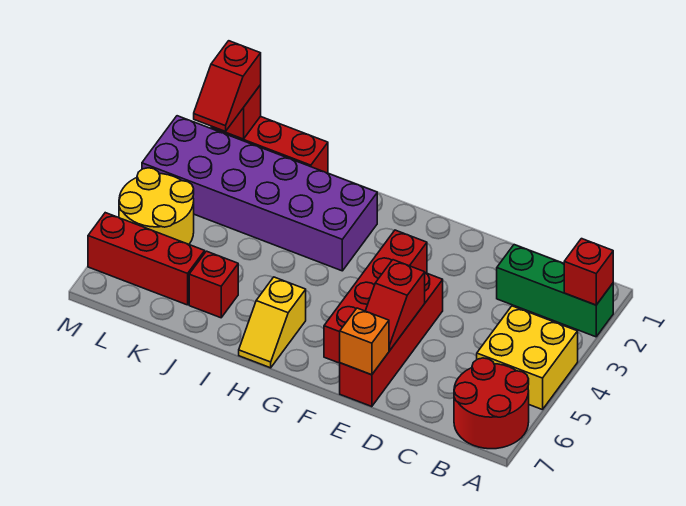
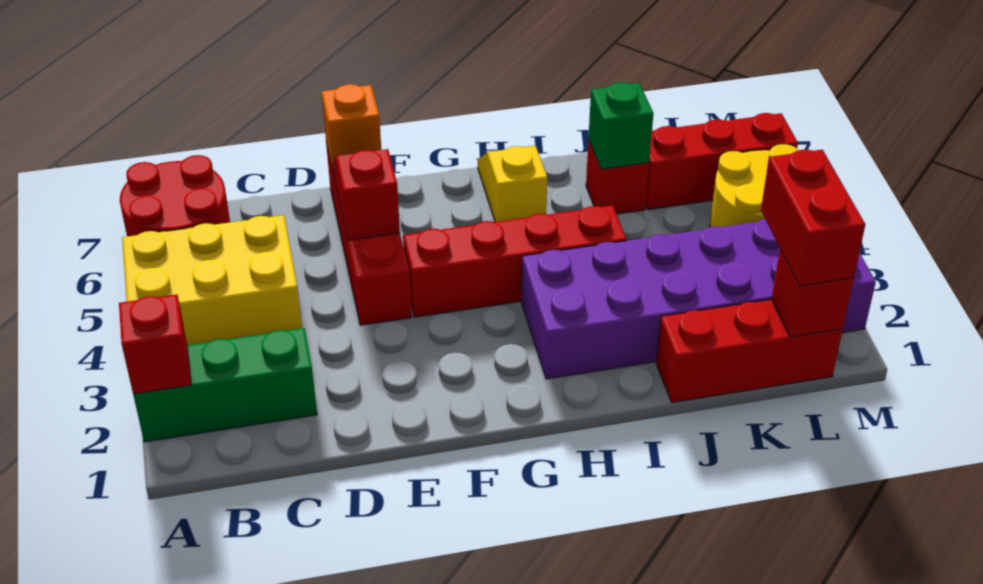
yellow brick A4:B5 level 1 -> yellow brick A4:C5 level 1
red brick F3:F6 level 1 -> red brick F4:I4 level 1
none -> green brick J6 level 2
red slope L1:L2 level 3 top 1 -> red brick L1:L2 level 3

